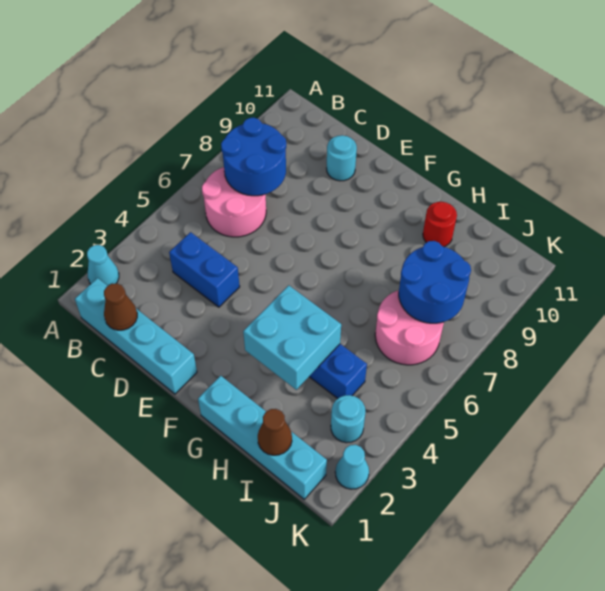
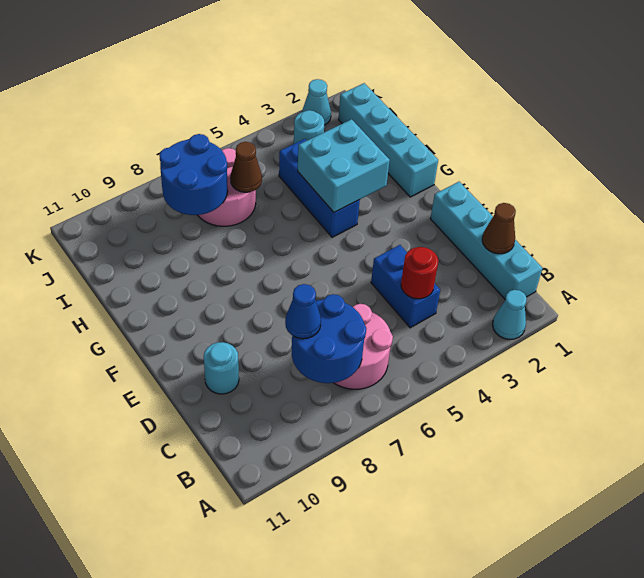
none -> blue cone C8 level 3
red round brick H10 level 1 -> red round brick C4 level 2
brown cone I1 level 2 -> brown cone I6 level 2

